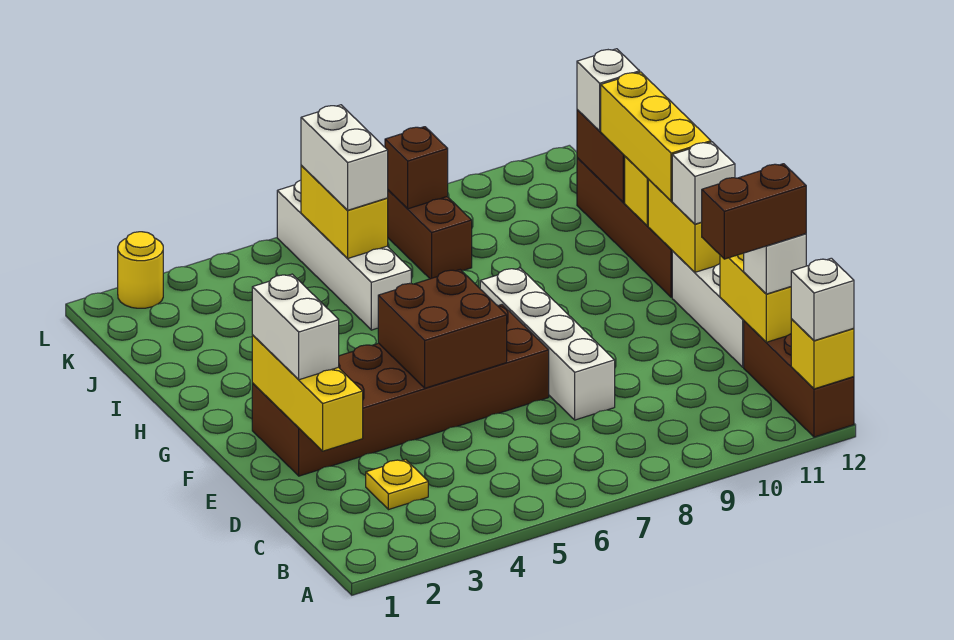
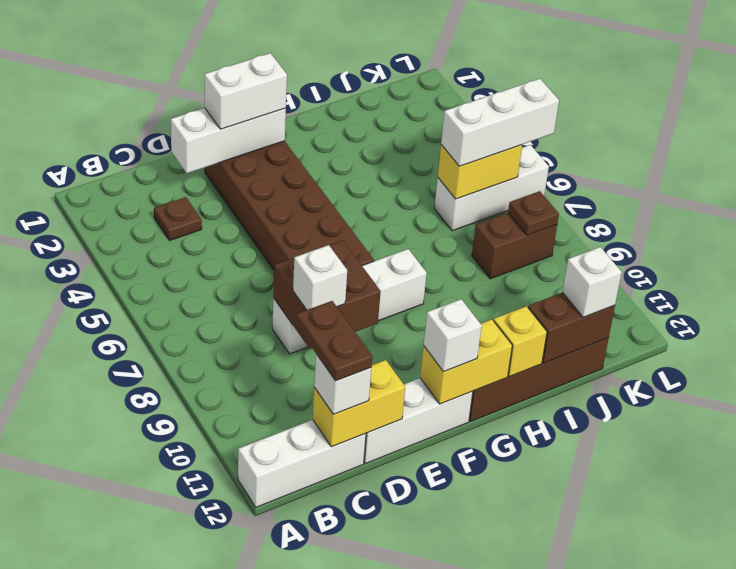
brown brick A12:C12 level 1 -> white brick A12:C12 level 1
yellow brick A12 level 2 -> none
white brick A12 level 3 -> white brick D9 level 3
yellow plate C3 level 1 -> brown plate C3 level 1
brown brick C11:C12 level 4 -> brown plate C11:C12 level 4
yellow brick D2:F2 level 2 -> white brick D2:F2 level 2
brown brick E5:F6 level 2 -> brown brick D8:E9 level 2
yellow brick G12:I12 level 3 -> none
white brick I6:L6 level 1 -> white brick J6:L6 level 1
white brick J6:K6 level 3 -> white brick J6:L6 level 3
brown brick K8 level 2 -> brown plate K8 level 2
yellow round brick L2 level 1 -> none

